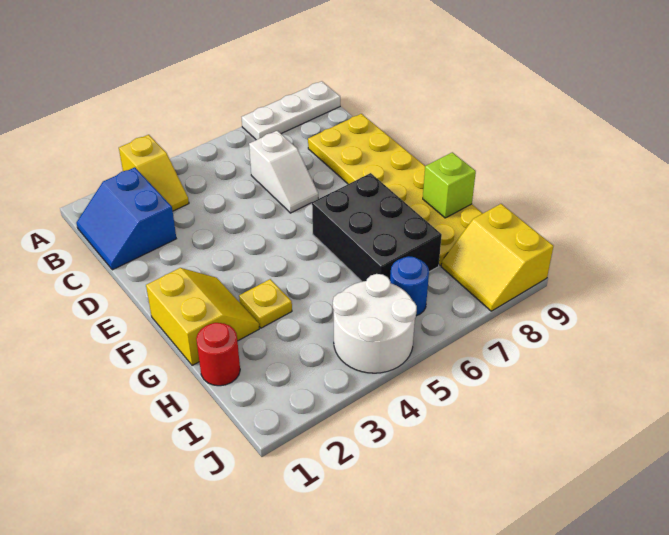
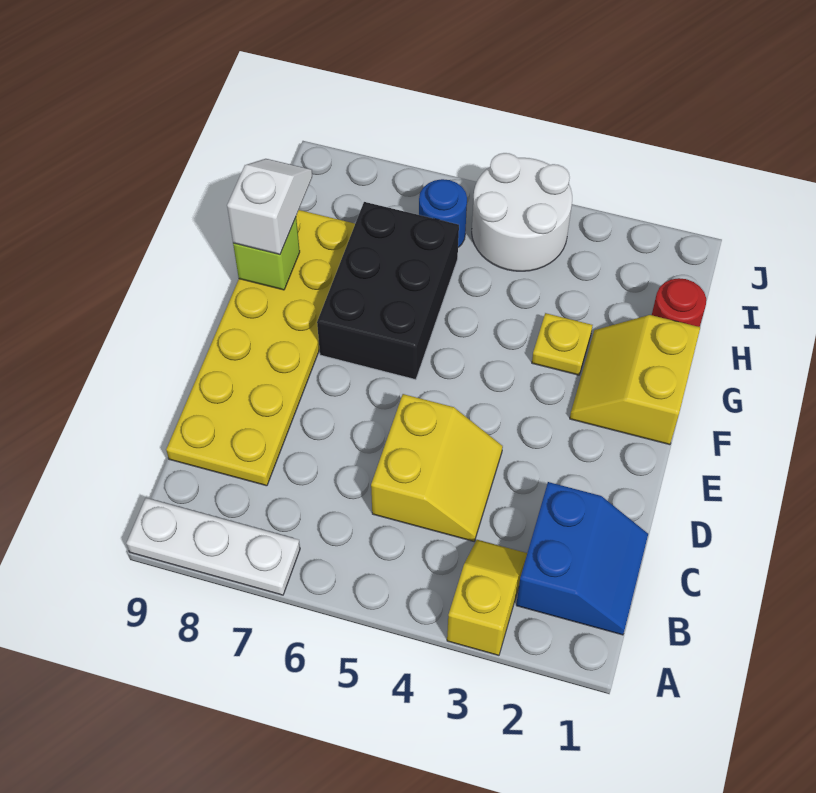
white slope C6:D6 level 1 top C -> white slope G9:H9 level 3 top G
yellow slope I8:J9 level 1 top 9 -> yellow slope C4:D5 level 1 top 5

